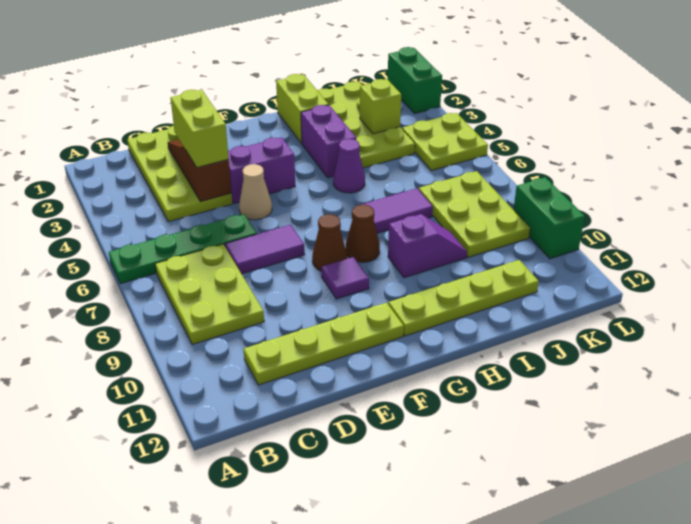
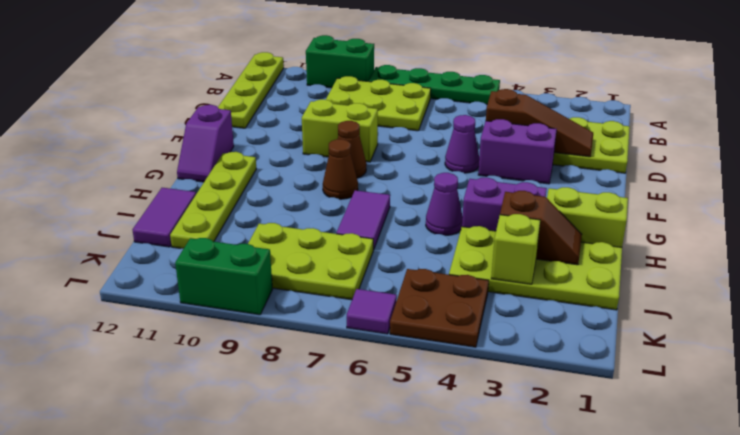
green plate A6:D6 level 1 -> green plate A5:A8 level 1
lime plate C11:F11 level 1 -> lime plate A12:D12 level 1
lime brick D3:D4 level 3 -> lime brick E8:E9 level 1
purple tile D7:E7 level 1 -> purple tile I12:J12 level 1
purple brick E4:F4 level 1 -> purple brick E3:E4 level 1
tan cone E5 level 1 -> purple cone E5 level 1
purple tile F9 level 1 -> purple tile L6 level 1
purple slope H9:I9 level 1 top H -> purple slope F12:G12 level 1 top F
none -> brown slope I2:I3 level 2 top 3
lime plate K4:L5 level 1 -> brown plate K4:L5 level 1
green brick L1:L2 level 1 -> green brick A9:A10 level 1

